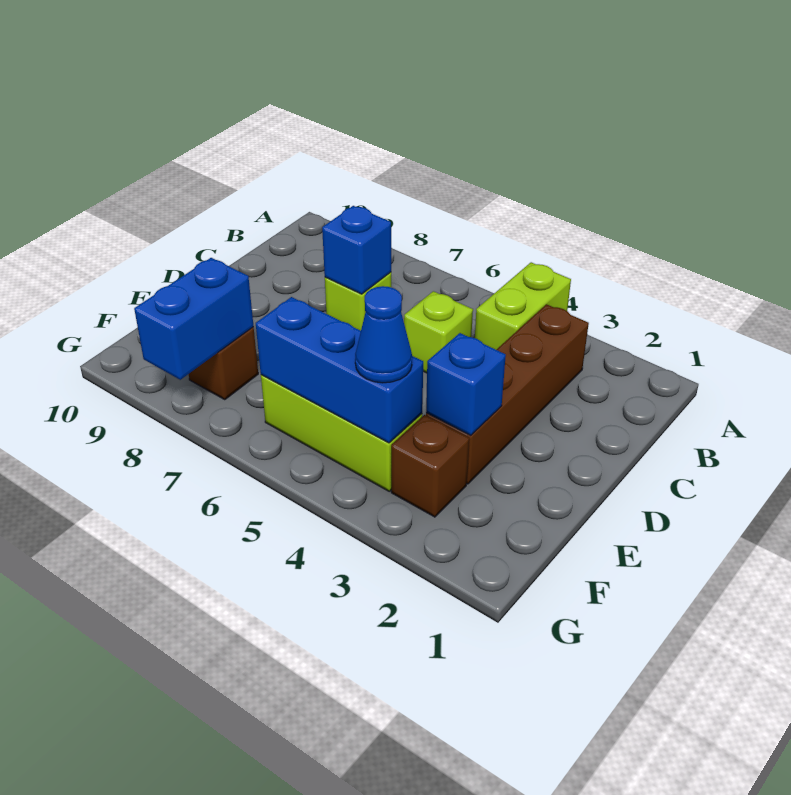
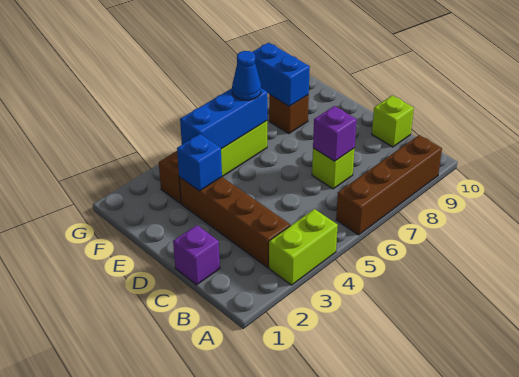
lime brick A4:B4 level 1 -> lime brick A3:A4 level 1
none -> brown brick A6:A9 level 1
none -> purple brick C1 level 1
lime brick C5 level 1 -> lime brick C10 level 1
blue brick C7 level 2 -> purple brick C7 level 2
blue cone F4 level 3 -> blue cone F6 level 3

